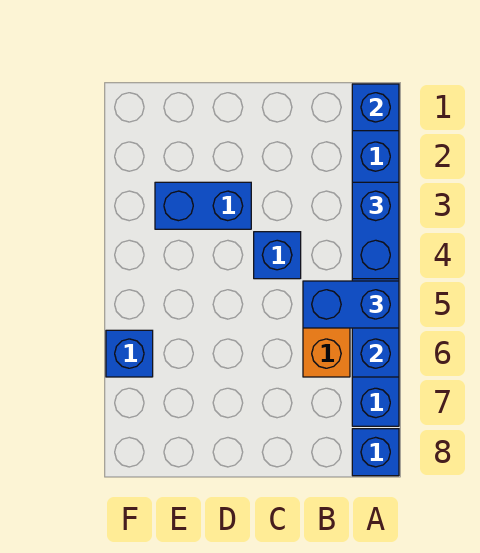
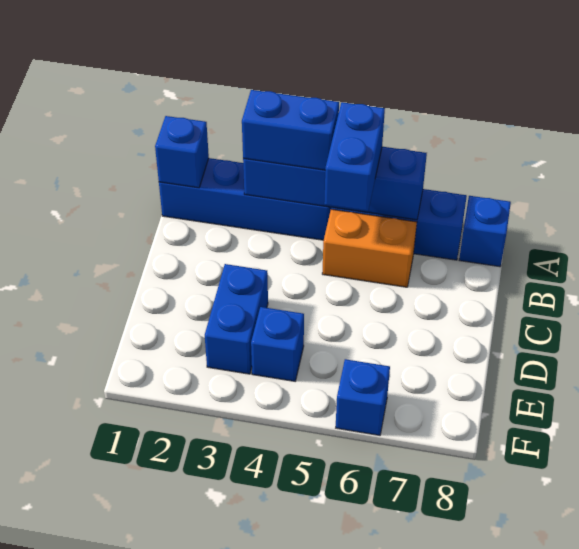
blue brick C4 level 1 -> blue brick E4 level 1

